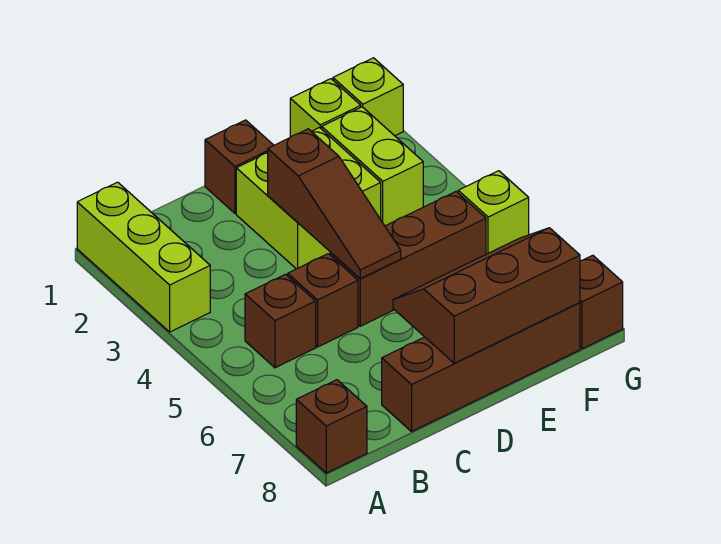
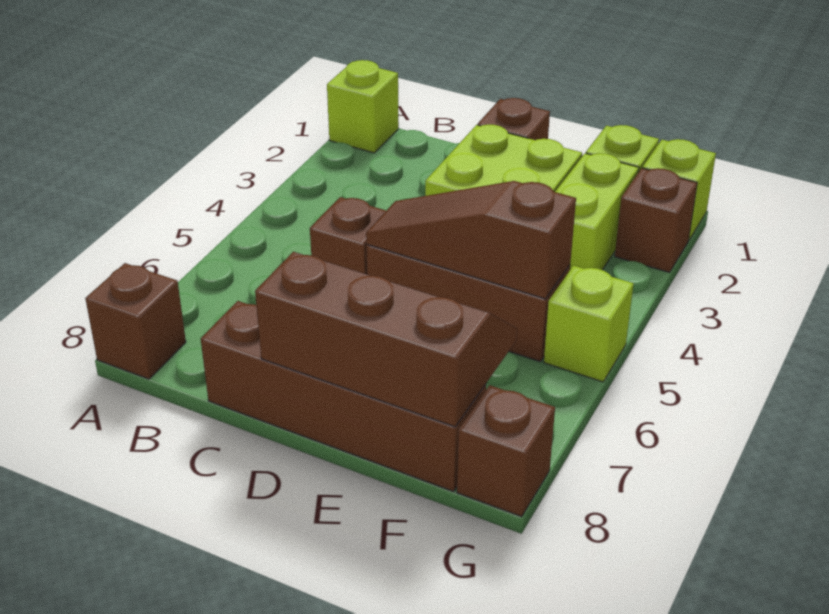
lime brick A1:A3 level 1 -> lime brick A1 level 1
brown brick B5 level 1 -> brown brick G2 level 1
brown slope D3:D5 level 2 top 3 -> brown slope D5:F5 level 2 top F

